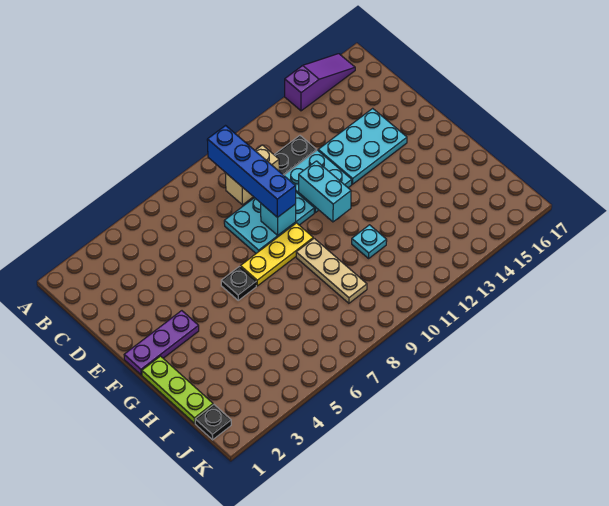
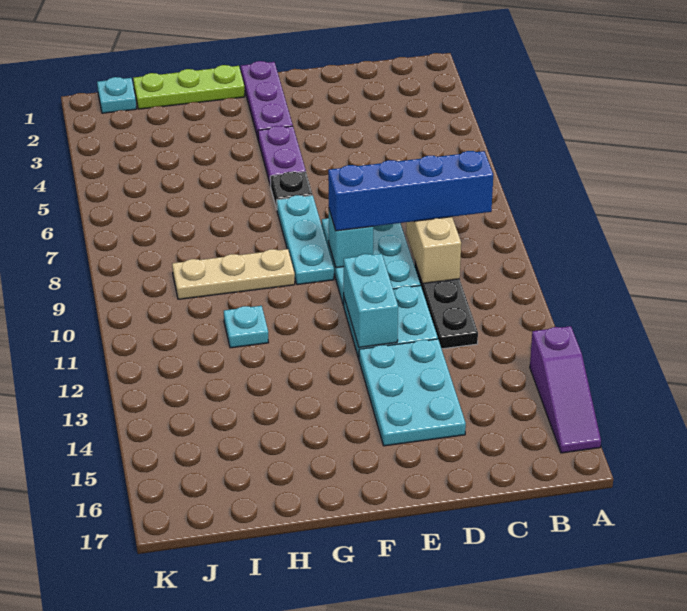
cyan brick E11:F11 level 2 -> cyan brick E11:E12 level 2
none -> purple plate F4:F5 level 1
yellow plate F7:F9 level 1 -> cyan plate F7:F9 level 1
black plate J1 level 1 -> cyan plate J1 level 1

